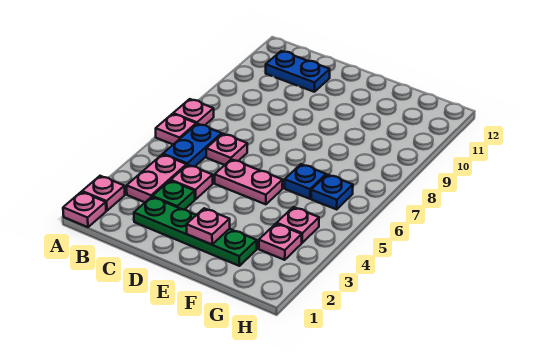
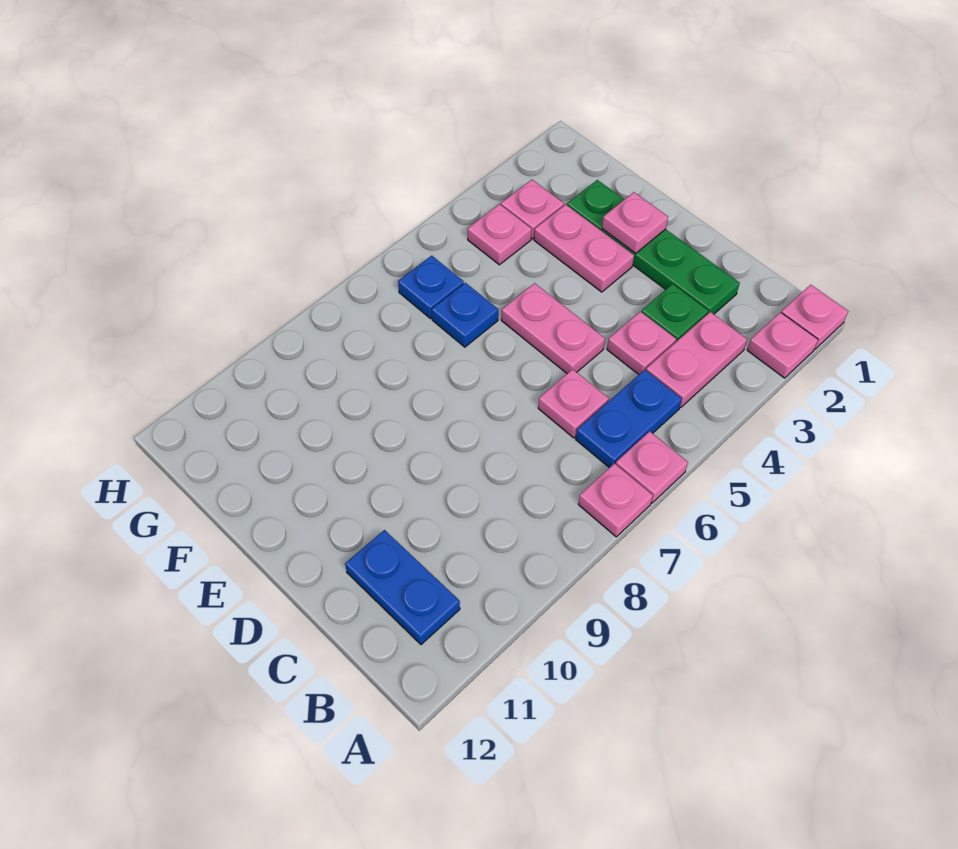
none -> pink plate E3:F3 level 1

